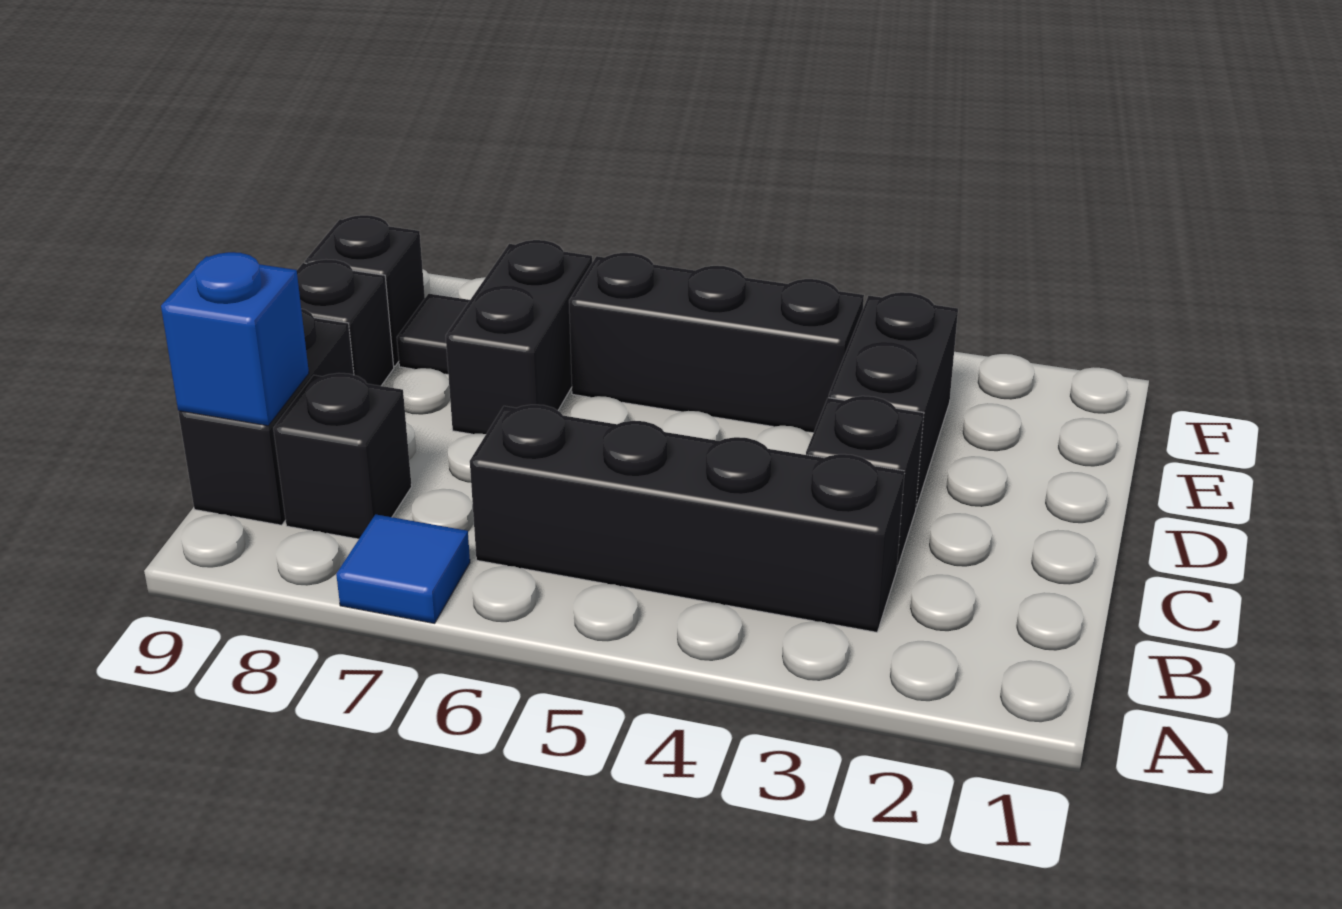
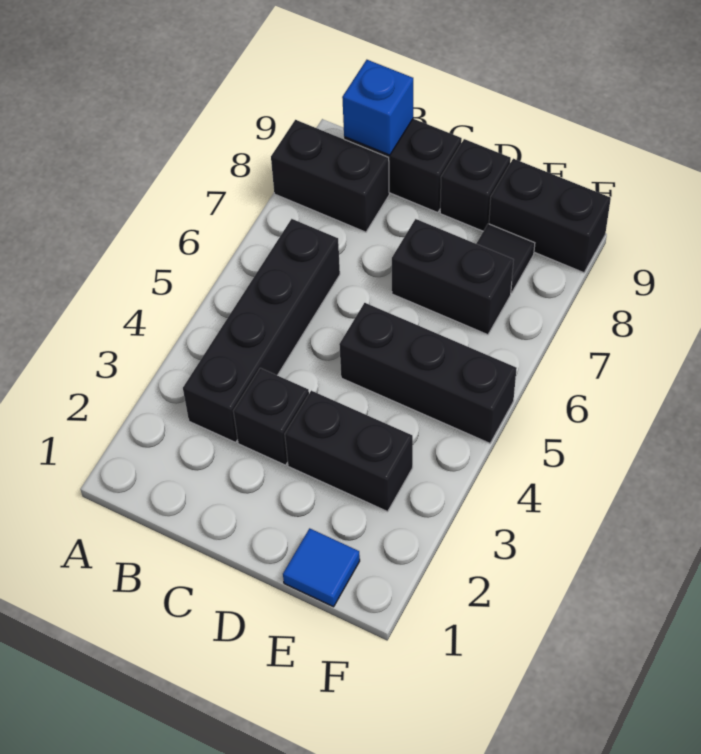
blue tile A7 level 1 -> blue tile E1 level 1
black brick B8 level 1 -> black brick A8:B8 level 1
black brick E4:E6 level 1 -> black brick D5:F5 level 1
black brick E9 level 1 -> black brick E9:F9 level 1

